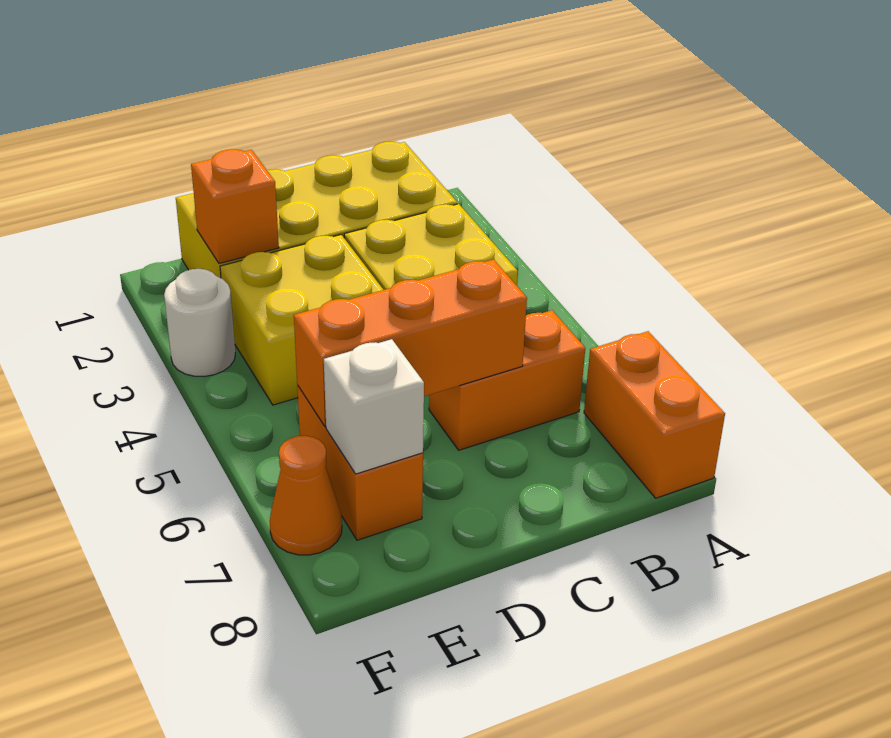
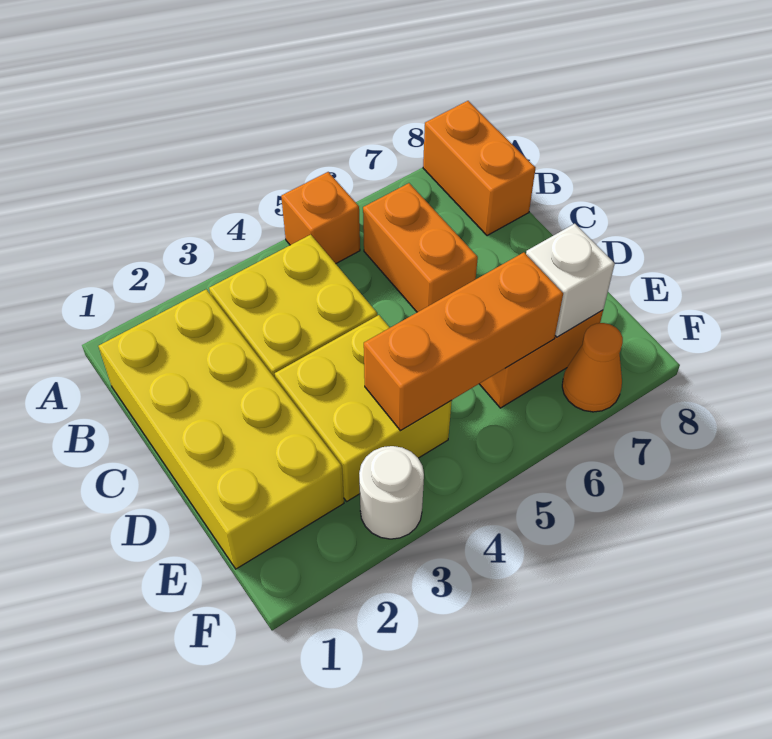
orange brick A7:A8 level 1 -> orange brick A8:B8 level 1
orange brick C6:E6 level 2 -> orange brick E4:E6 level 2
orange brick E2 level 2 -> orange brick A5 level 1

